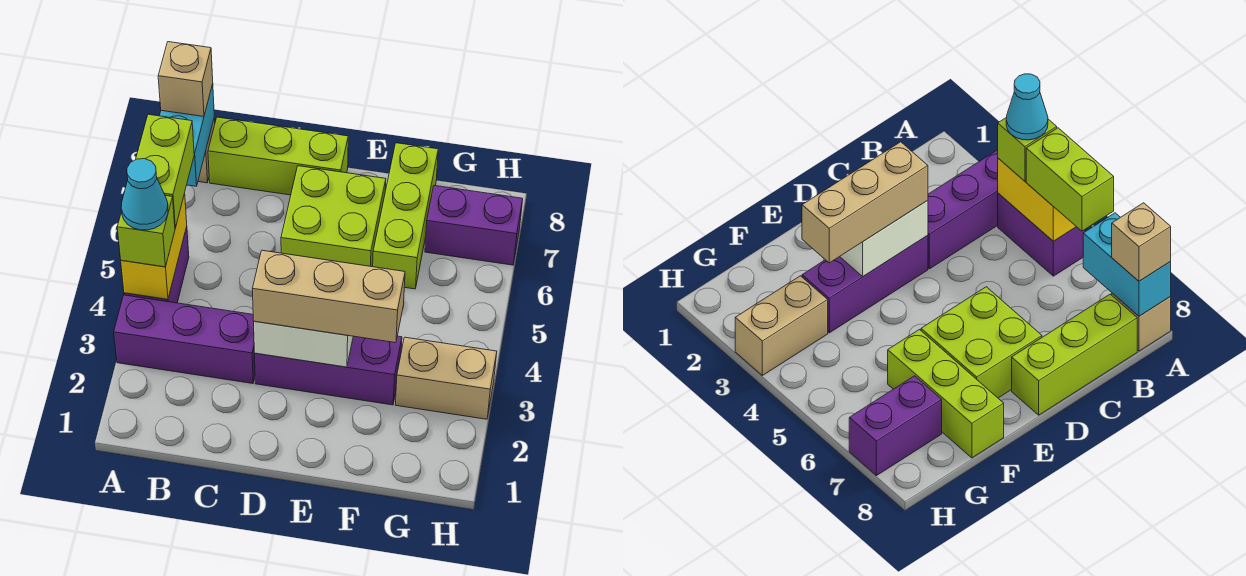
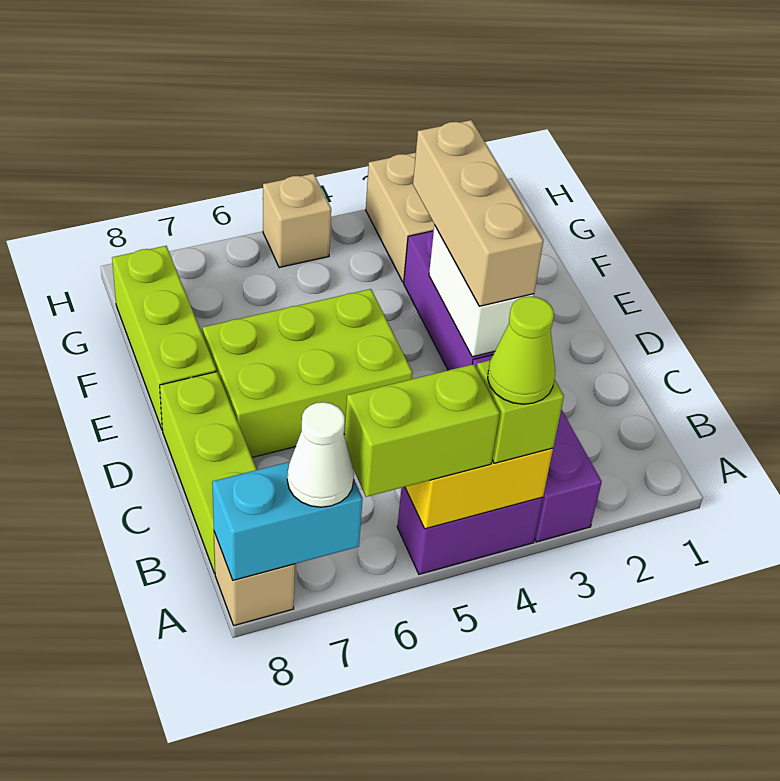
cyan cone A4 level 4 -> lime cone A4 level 4
none -> white cone A7 level 3
tan brick A8 level 3 -> tan brick H5 level 1
lime brick D6:E7 level 1 -> lime brick D5:E7 level 1
lime brick F6:F8 level 1 -> lime brick E8:G8 level 1
purple brick G7:H7 level 1 -> none

